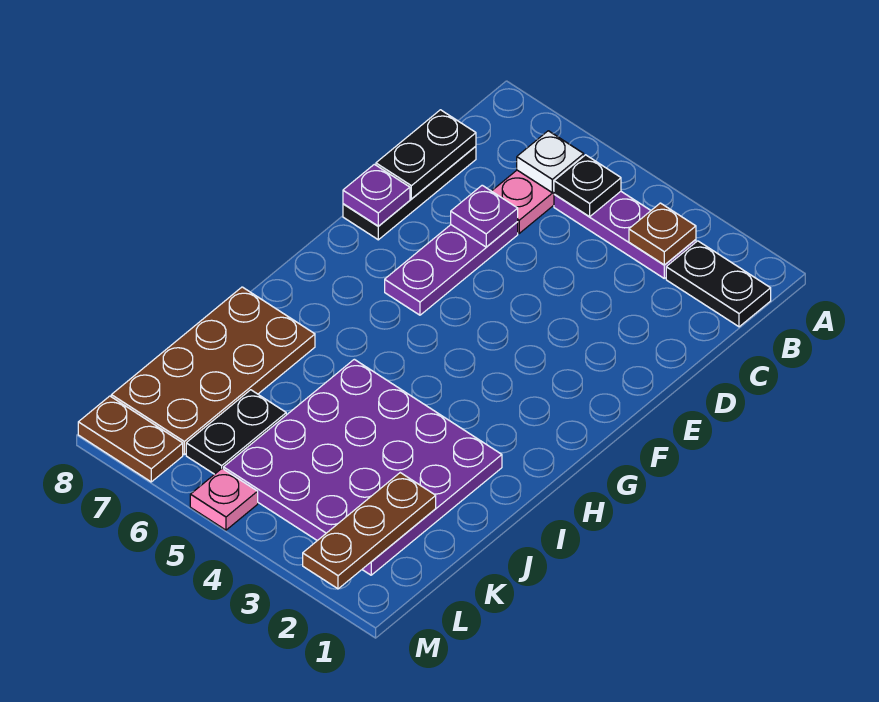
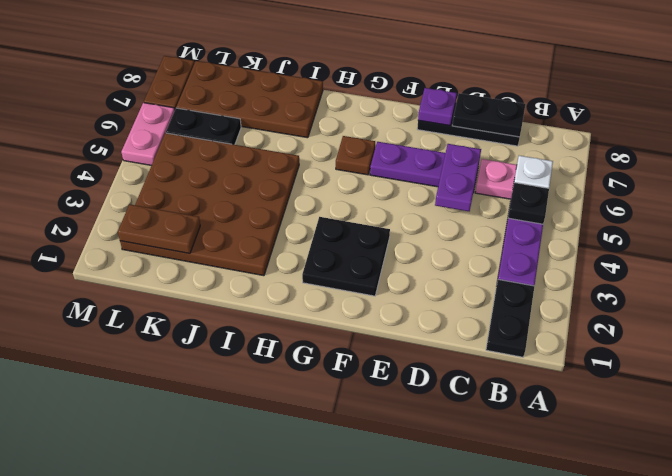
brown plate B3 level 2 -> brown plate G6 level 1
purple plate D6 level 2 -> purple plate D5:D6 level 2
none -> black plate F2:G3 level 1
purple plate I2:L5 level 1 -> brown plate I2:L5 level 1
brown plate K2:M2 level 2 -> brown plate K2:L2 level 2
pink plate M5 level 1 -> pink plate M5:M6 level 1

